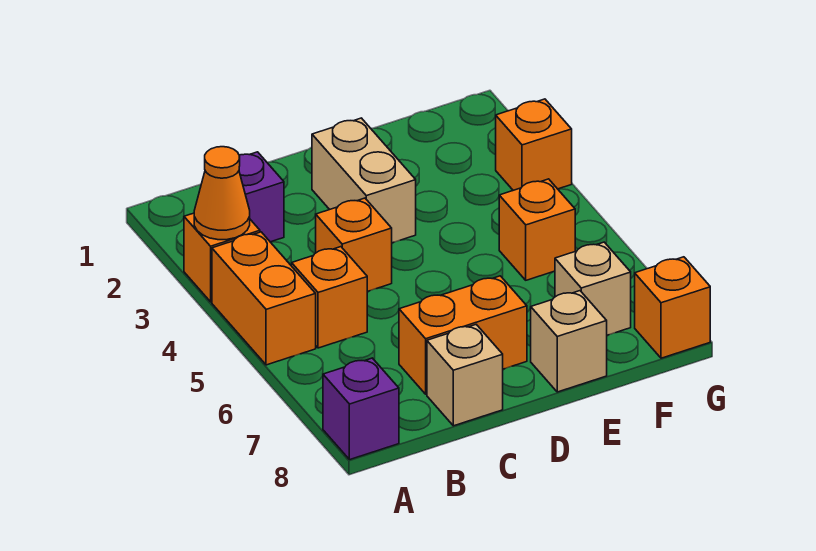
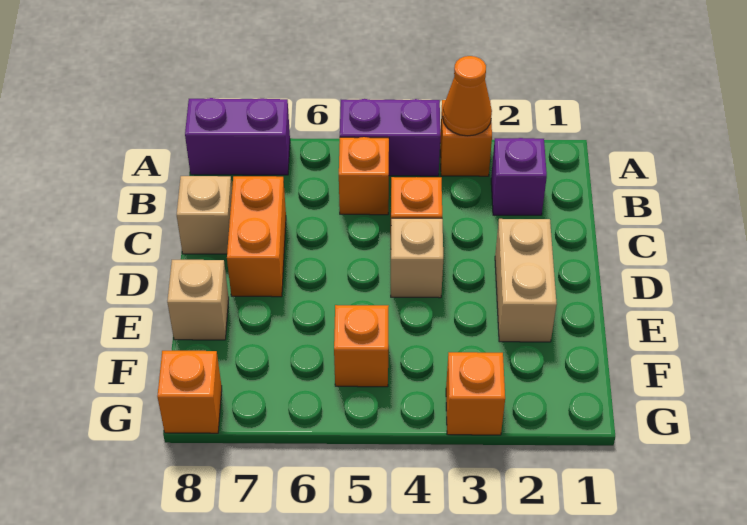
orange brick A4:A5 level 1 -> purple brick A4:A5 level 1
purple brick A8 level 1 -> purple brick A7:A8 level 1
tan brick D2:D3 level 1 -> tan brick D2:E2 level 1
tan brick F7 level 1 -> tan brick D4 level 1

